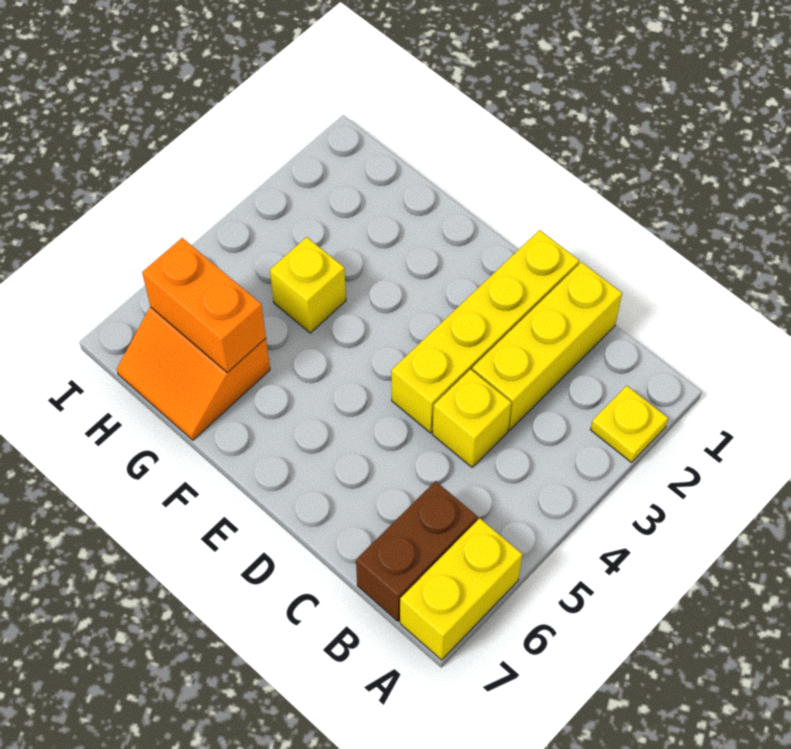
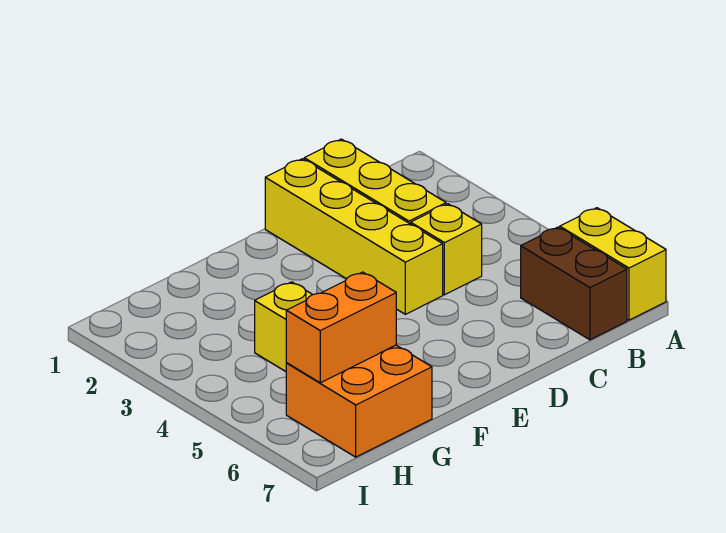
yellow plate A2 level 1 -> none
orange slope G6:H7 level 1 top 6 -> orange brick G6:H7 level 1

